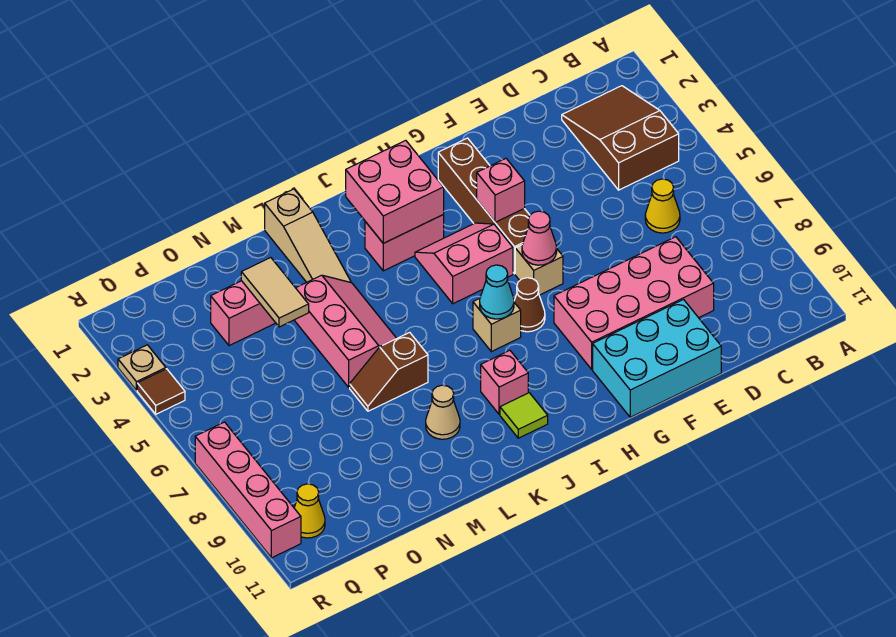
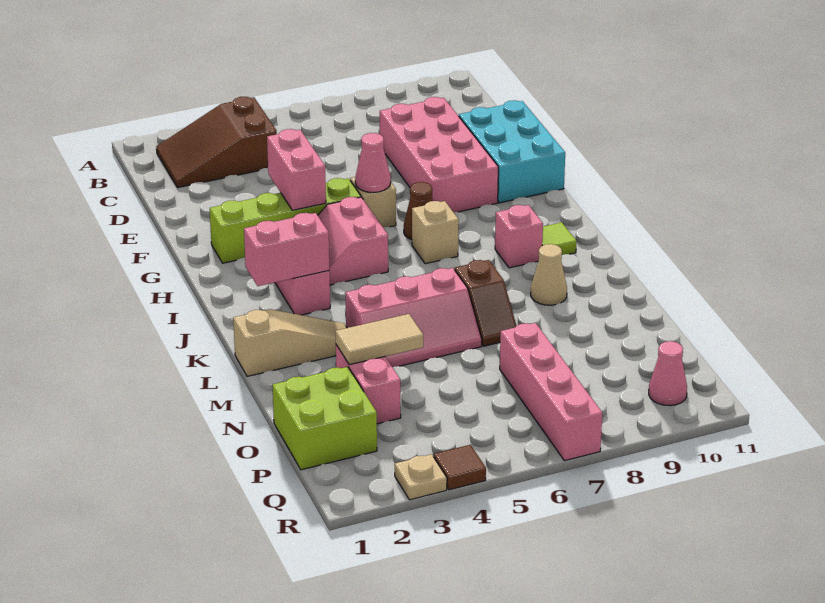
yellow cone C6 level 1 -> none
brown brick G2:G5 level 1 -> lime brick G2:G5 level 1
pink brick G4 level 2 -> pink brick F4:G4 level 2
pink brick I2:J3 level 2 -> pink brick J2:J3 level 2
cyan cone I7 level 2 -> none
pink slope L4:M6 level 1 top M -> pink slope L4:M6 level 1 top L
none -> lime brick O1:P2 level 1
yellow cone Q10 level 1 -> pink cone Q10 level 1
pink brick R7:R10 level 1 -> pink brick O7:R7 level 1

